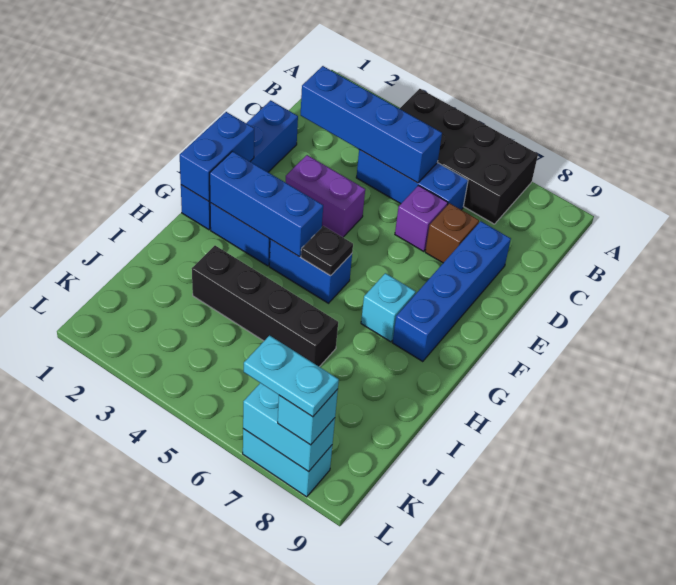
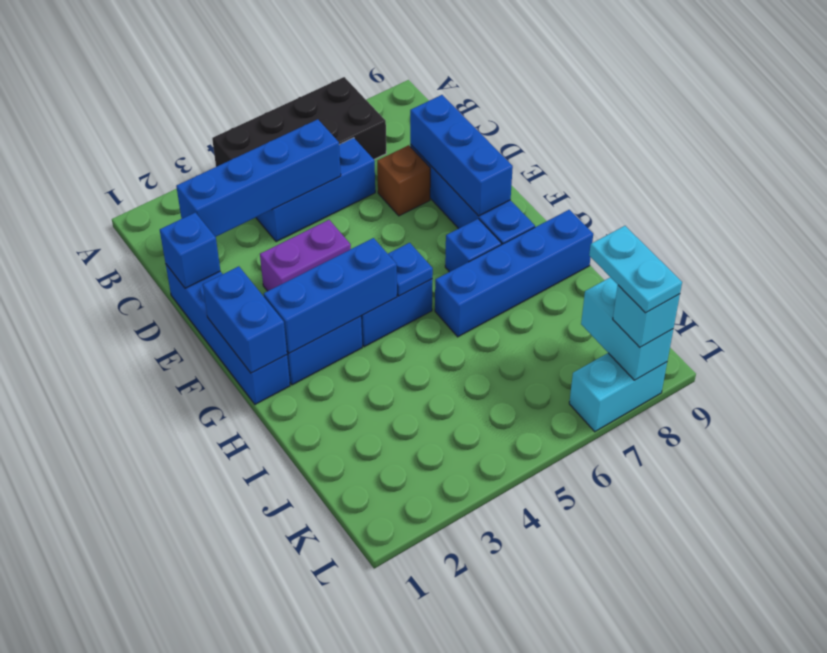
none -> blue brick D1 level 2
purple brick D6 level 1 -> none
none -> blue brick D8:F8 level 2
black plate G5 level 2 -> blue plate G5 level 2
cyan brick G7 level 1 -> blue brick G7 level 1
none -> blue brick H6:H9 level 1
black brick I3:I6 level 1 -> none
cyan brick L7:L8 level 2 -> cyan brick K8:L8 level 2
cyan plate L7:L8 level 4 -> cyan plate K8:L8 level 4

